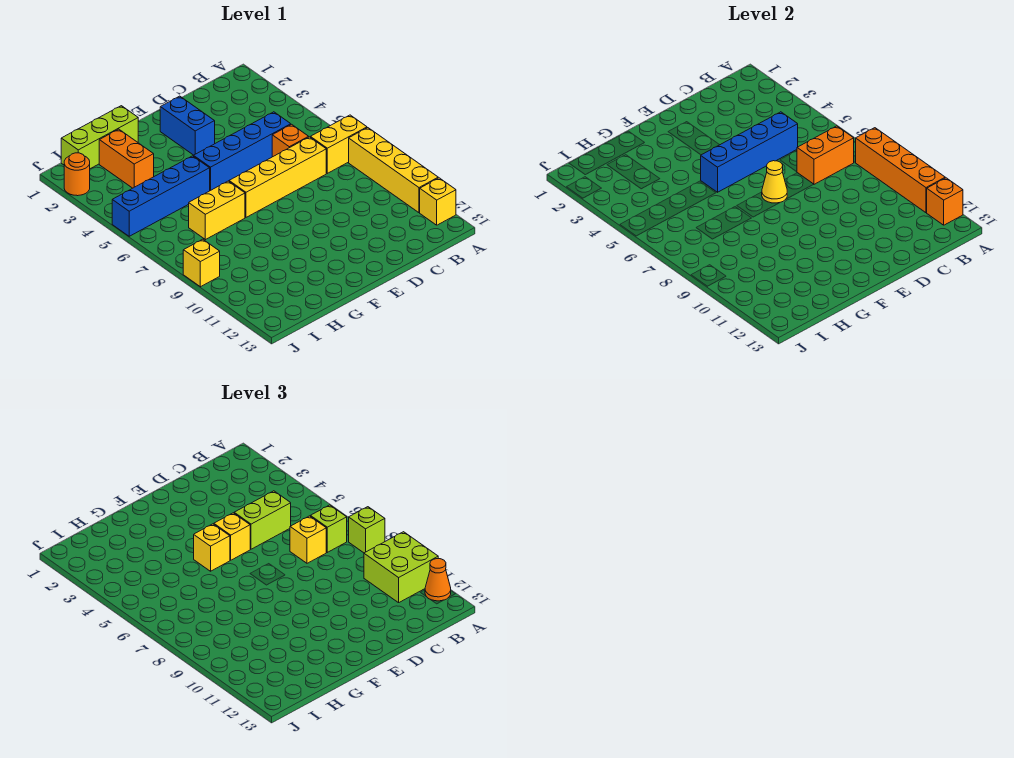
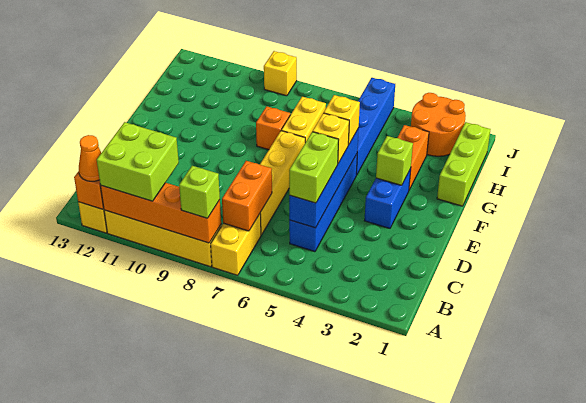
lime brick B7 level 3 -> lime brick F3 level 2
orange brick C6 level 1 -> orange brick G8 level 1
yellow brick C7 level 3 -> none
blue brick E2:E3 level 1 -> blue brick E3:F3 level 1
yellow cone E7 level 2 -> none
orange brick H2:H3 level 1 -> orange brick G3:H3 level 1
orange round brick J2 level 1 -> orange round brick I2:J3 level 1

